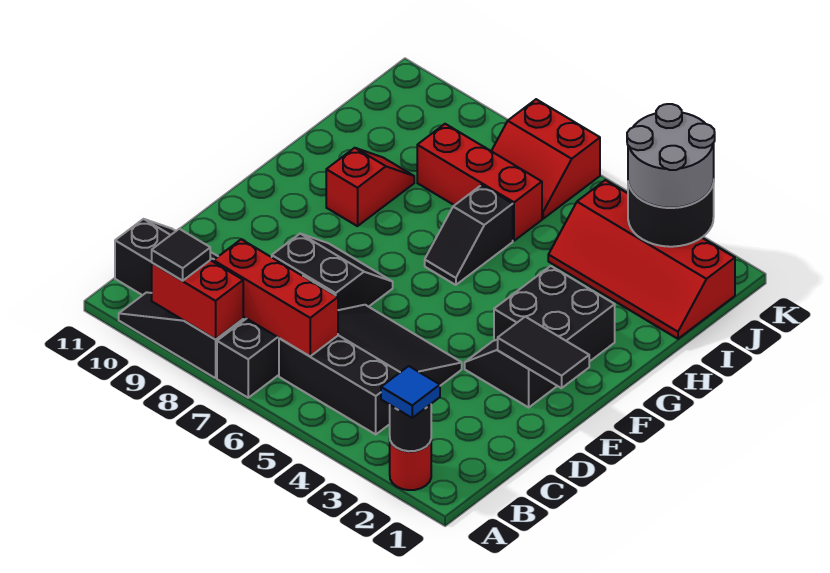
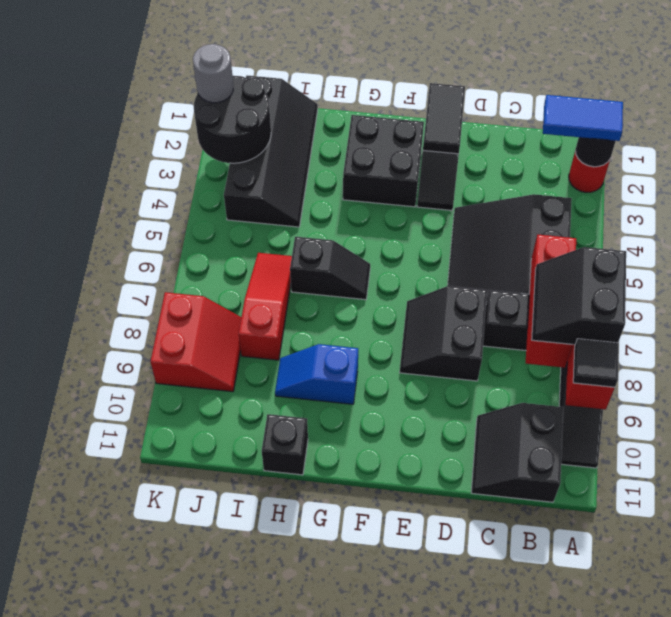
blue tile A2 level 3 -> blue tile A2:B2 level 3
none -> black slope A7:B8 level 3 top A
red slope G9:H9 level 1 top G -> blue slope G9:H9 level 1 top G
none -> black brick H11 level 1
red slope I1:J4 level 1 top J -> black slope I1:J4 level 1 top J
red brick I6:I8 level 1 -> red slope I6:I8 level 1 top 8
grey round brick J2:K3 level 3 -> grey round brick K2 level 3
red slope J6:K7 level 1 top K -> red slope J8:K9 level 1 top K

